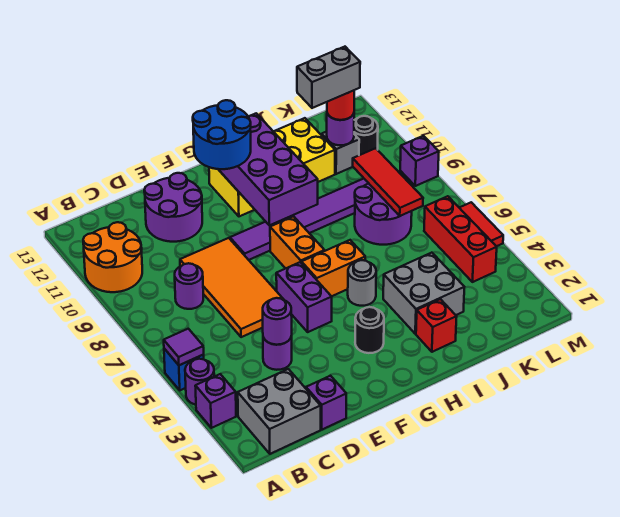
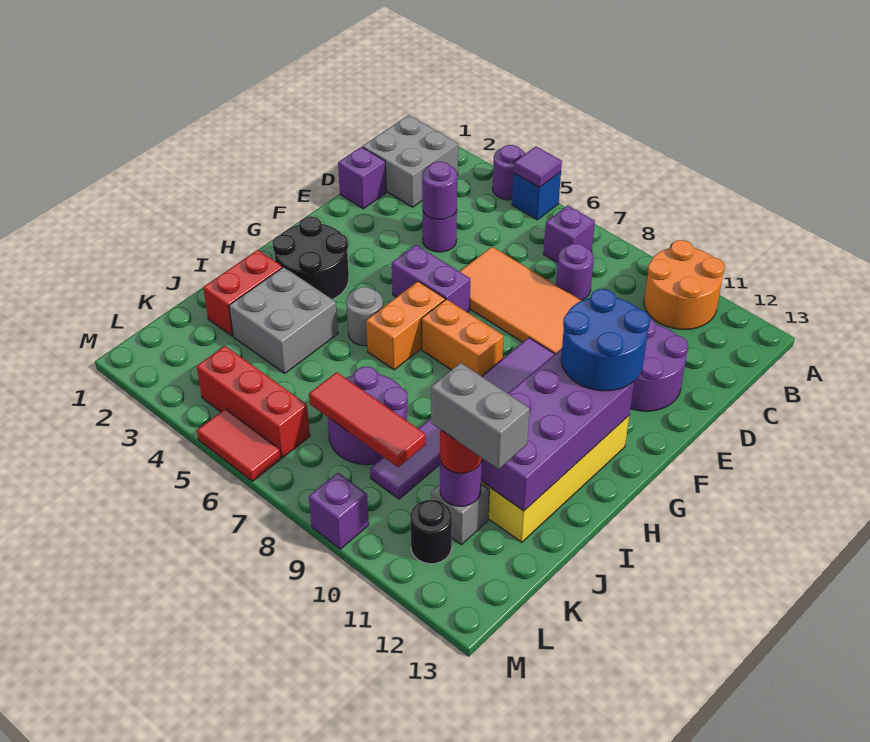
purple brick A3 level 1 -> purple brick B7 level 1
black round brick G3 level 1 -> black round brick G2:H3 level 1
purple brick G9:H12 level 2 -> purple brick G11:J12 level 2
red brick I2 level 1 -> red brick I2:J2 level 1
grey brick J11:K11 level 4 -> grey brick K11:K12 level 4

